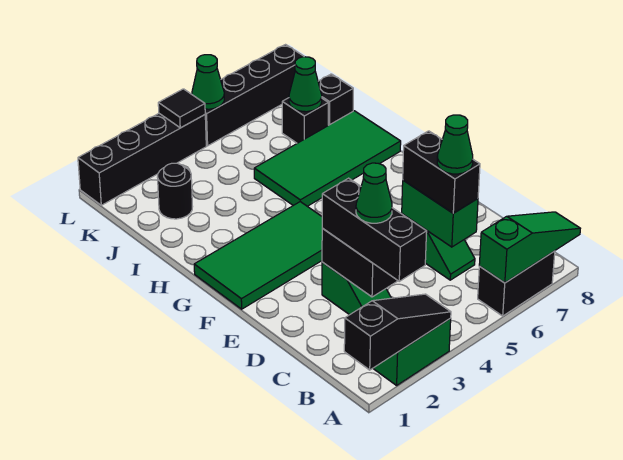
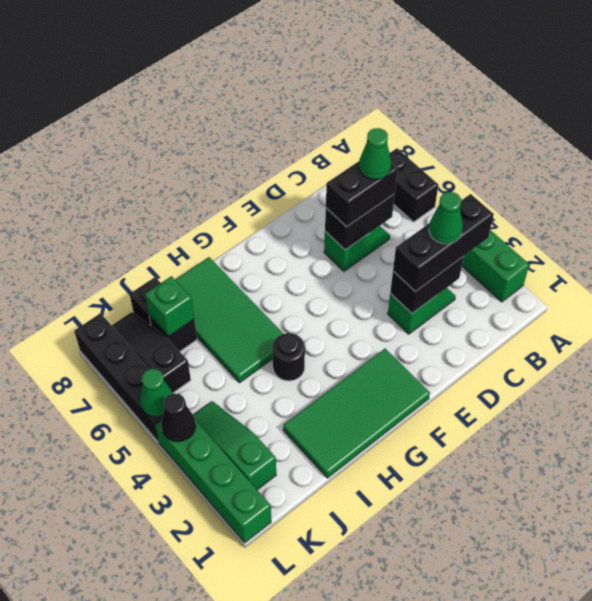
black slope A1:A3 level 2 top 1 -> black slope K6:K8 level 1 top 6
green slope A6:A8 level 2 top 6 -> green slope K2:K4 level 1 top 2
green brick C6:D6 level 2 -> black brick C6:D6 level 2
green tile F1:G4 level 1 -> green tile F1:I2 level 1
black round brick J2 level 1 -> black round brick H4 level 1
green cone J7 level 2 -> green brick J7 level 2
black brick L1:L4 level 1 -> green brick L1:L4 level 1
black tile L4 level 2 -> black cone L4 level 2

